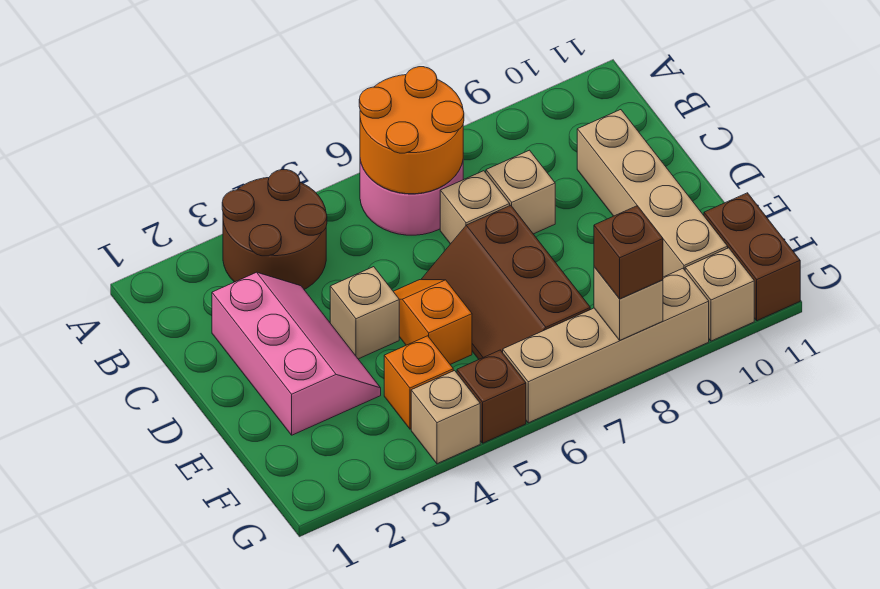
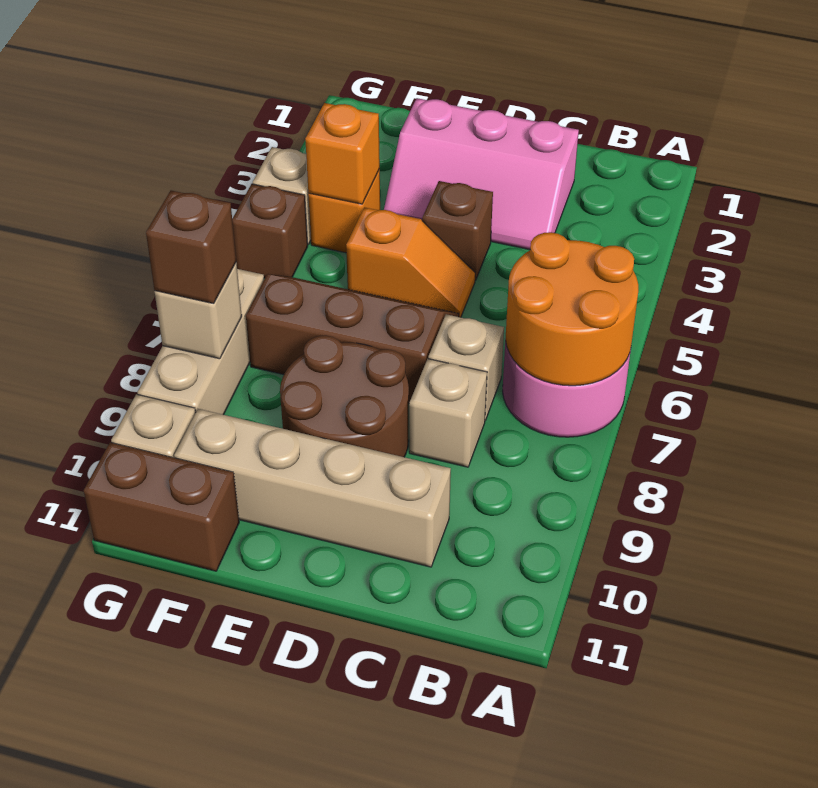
brown round brick A3:B4 level 1 -> brown round brick D8:E9 level 1
tan brick D4 level 1 -> brown brick D4 level 1
none -> orange brick F4 level 2
tan brick G6:G9 level 1 -> tan brick G7:G9 level 1

